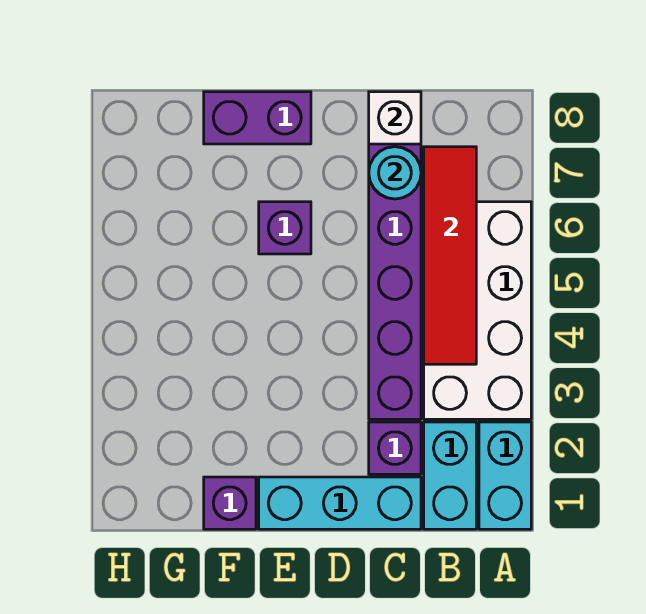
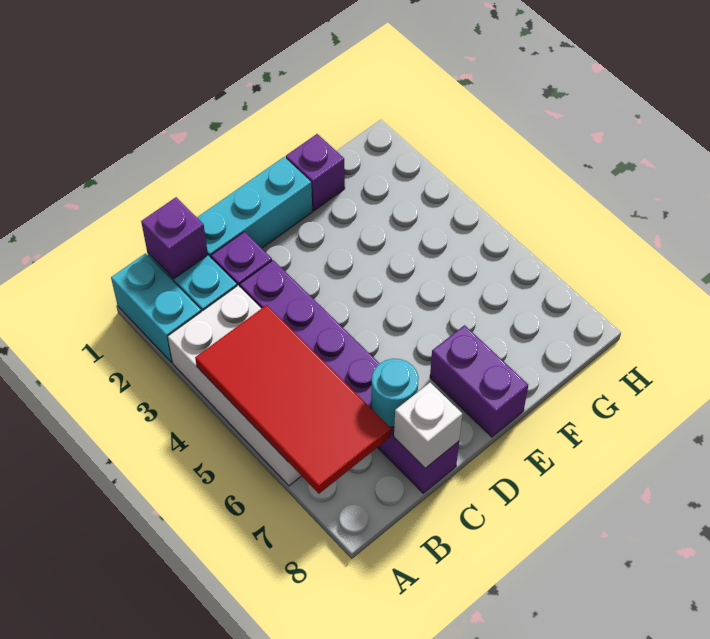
red tile B4:B7 level 2 -> red tile A4:B7 level 2
purple brick E6 level 1 -> purple brick B1 level 2
purple brick E8:F8 level 1 -> purple brick E7:E8 level 1

